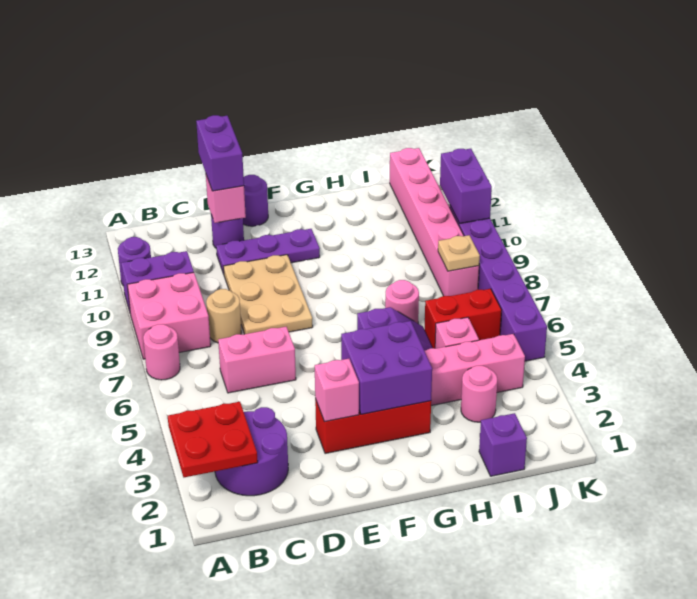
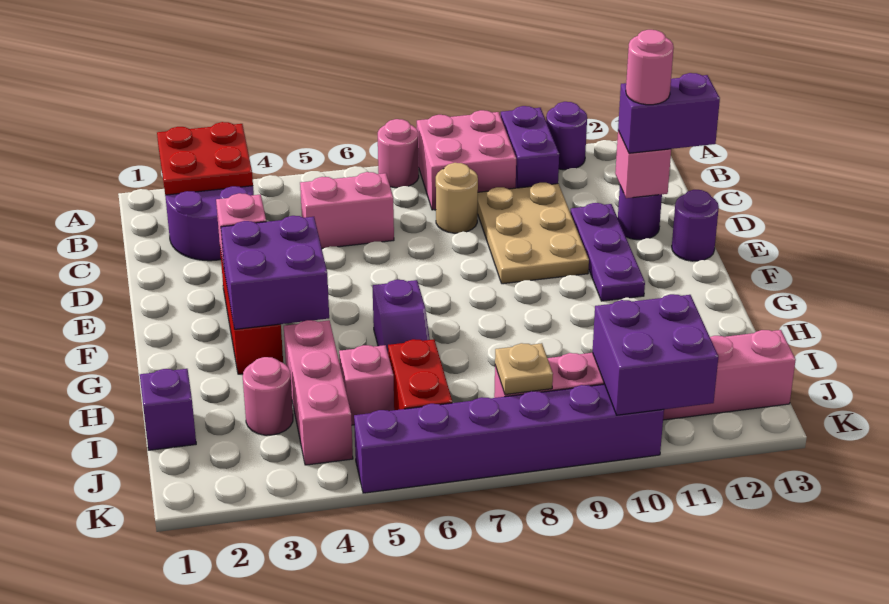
pink brick C6:D6 level 1 -> pink brick C5:C6 level 1
tan plate D8:E10 level 1 -> tan plate C9:E10 level 1
pink round brick H7 level 1 -> pink round brick D12 level 4
purple brick K10:K11 level 2 -> purple brick J10:K11 level 2

